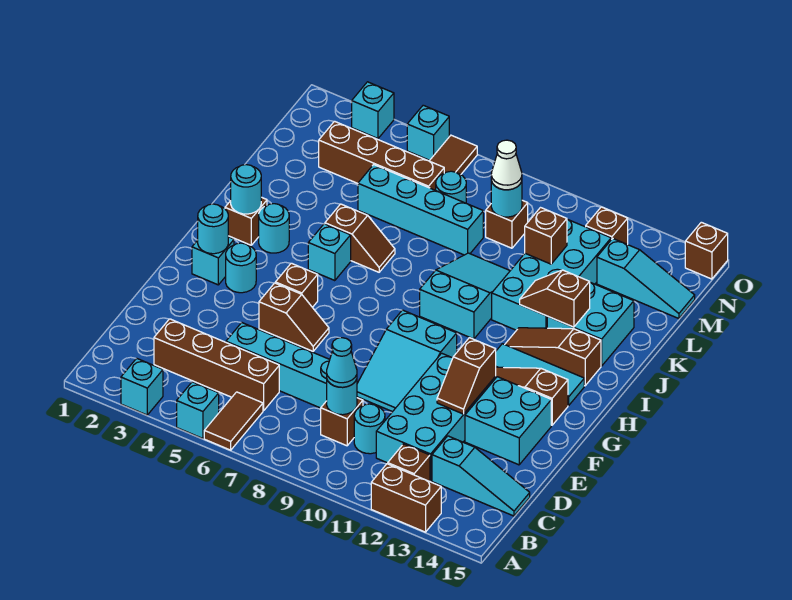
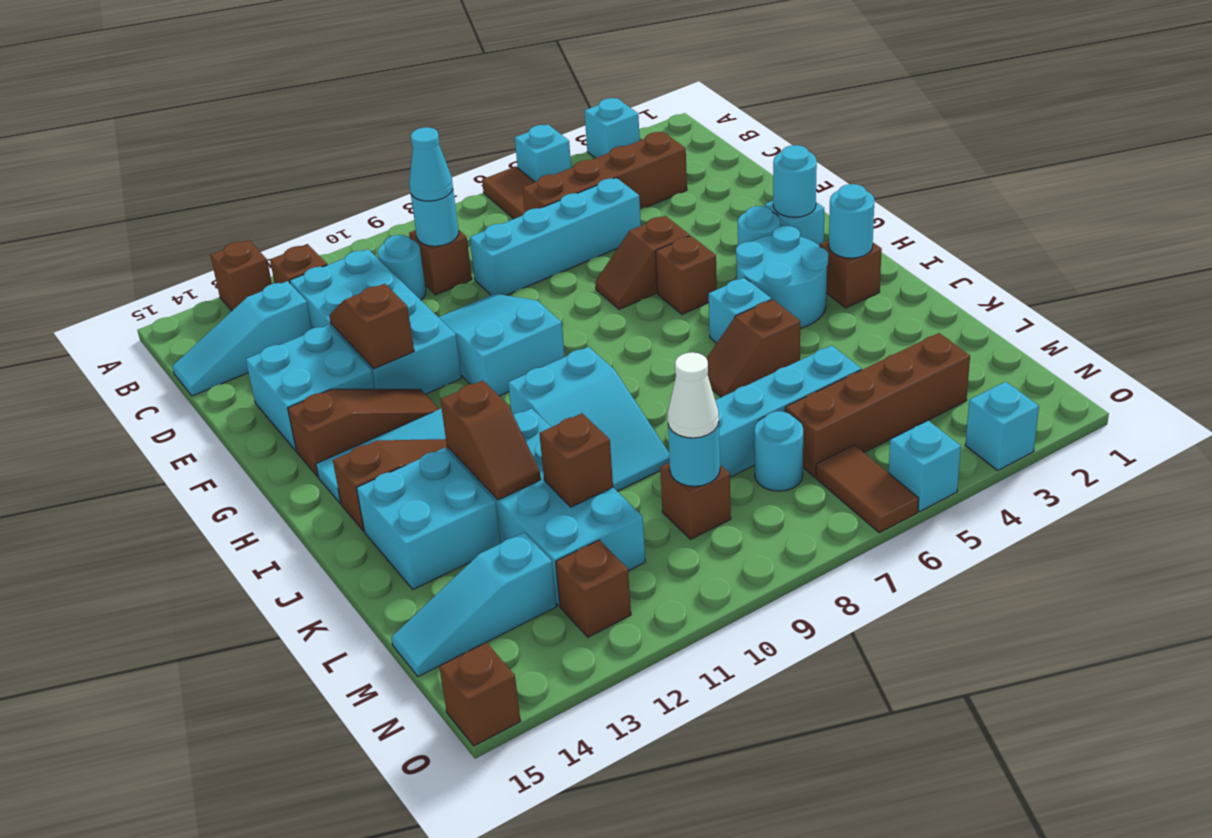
brown brick A12:A13 level 1 -> brown brick A13 level 1
cyan round brick I3 level 1 -> cyan round brick H3:I4 level 1
brown slope J12:J13 level 2 top 13 -> brown slope J12:K12 level 2 top J

